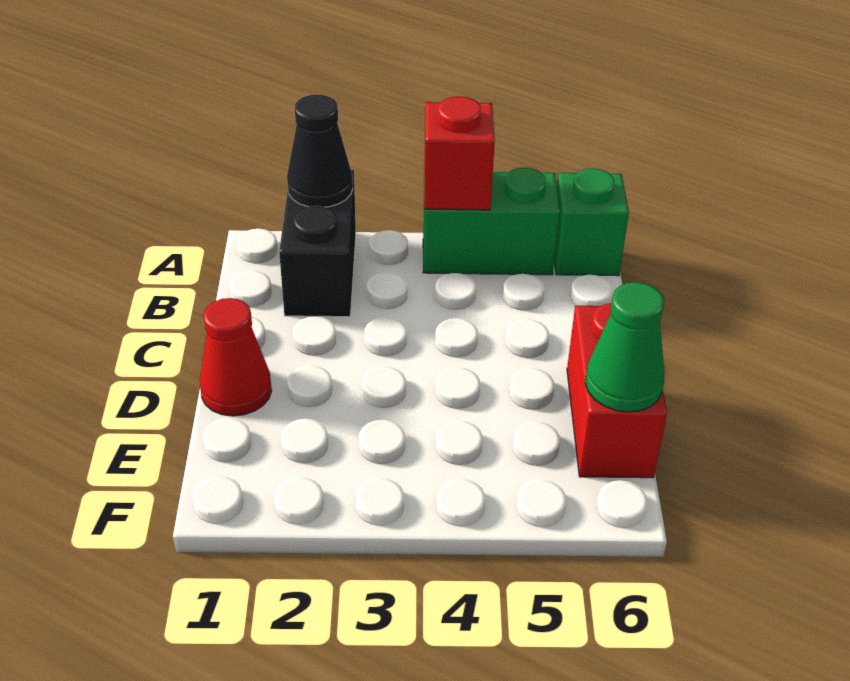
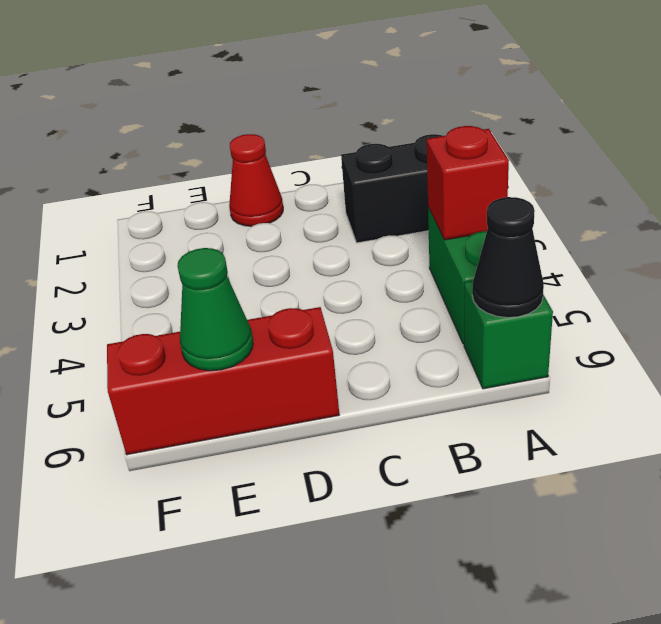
black cone A2 level 2 -> black cone A6 level 2
red brick D6:E6 level 1 -> red brick D6:F6 level 1

